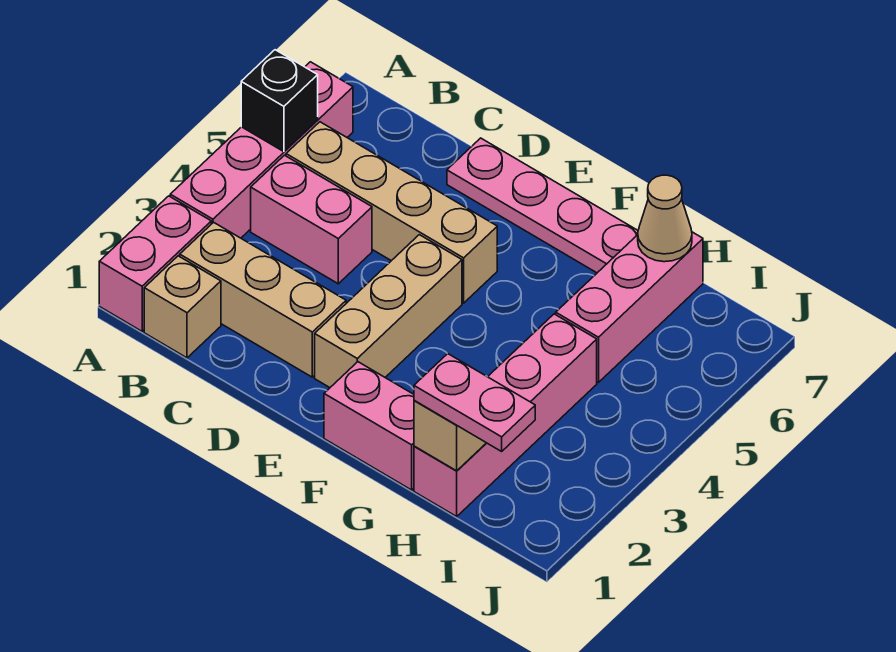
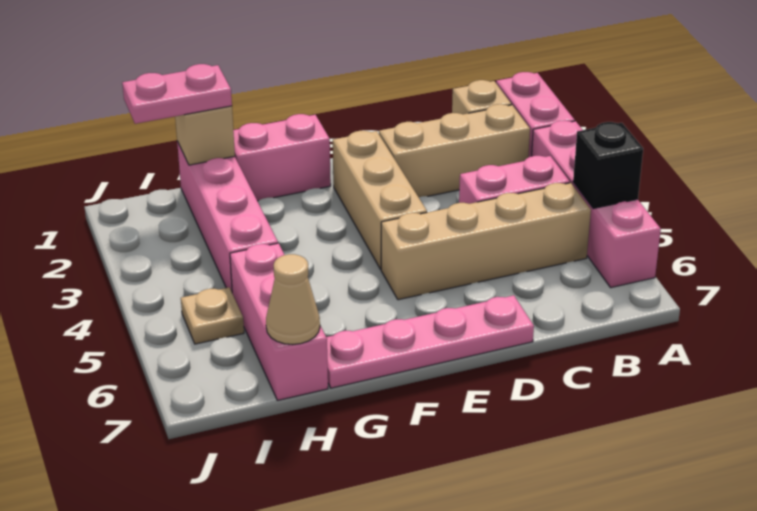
none -> tan plate I5 level 1

